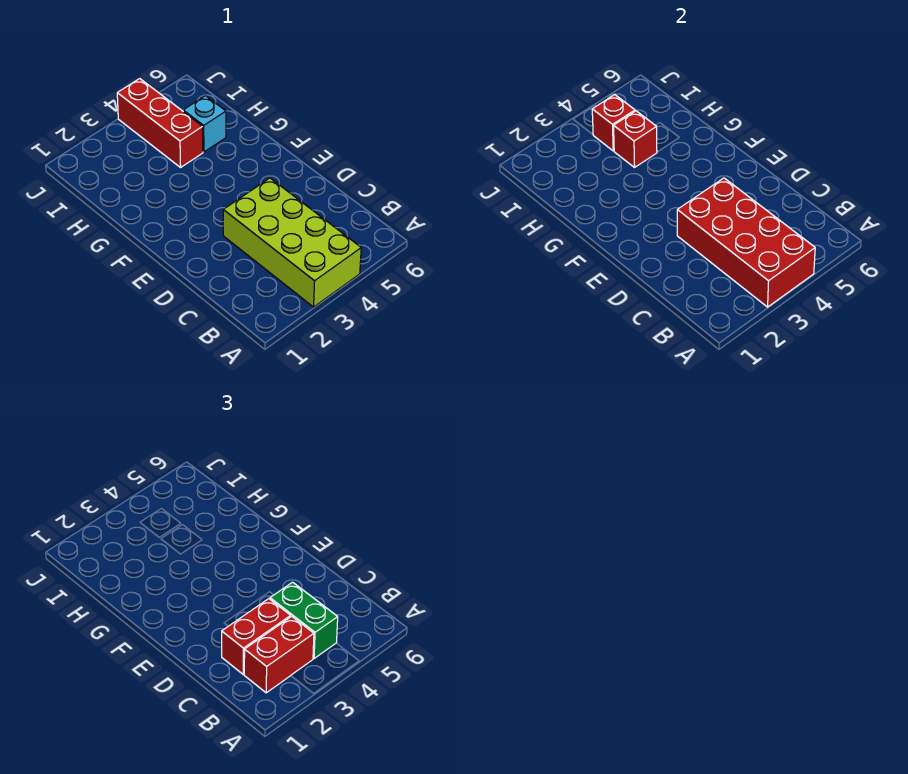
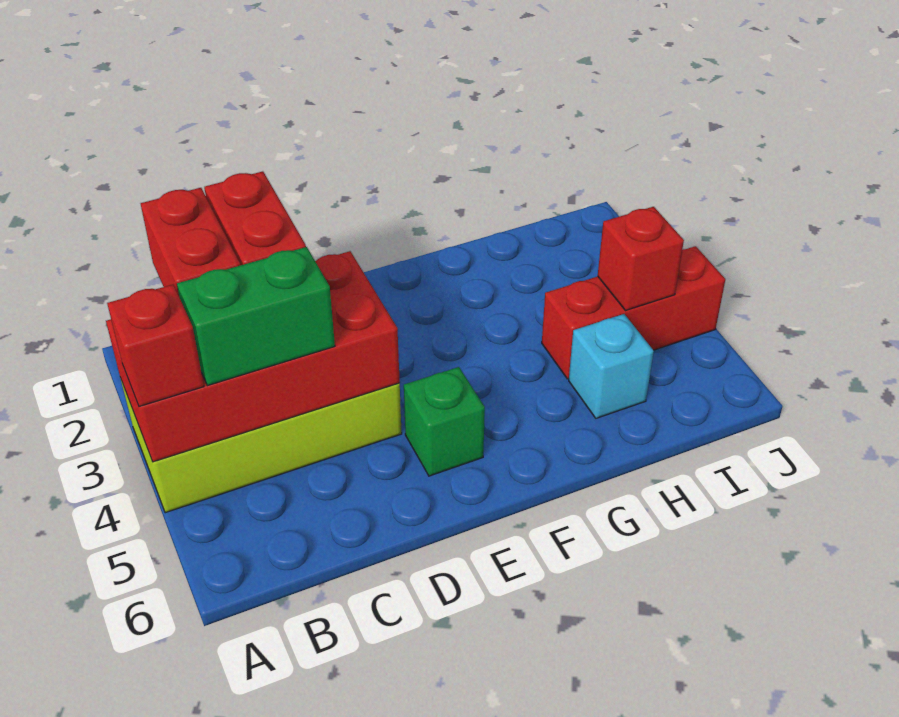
none -> green brick E5 level 1
red brick H4 level 2 -> red brick A4 level 3

